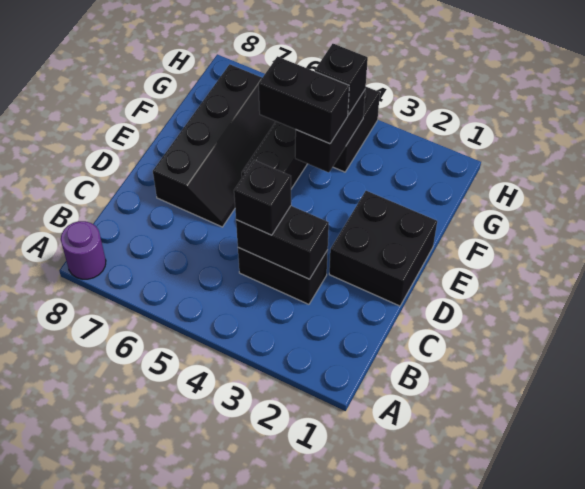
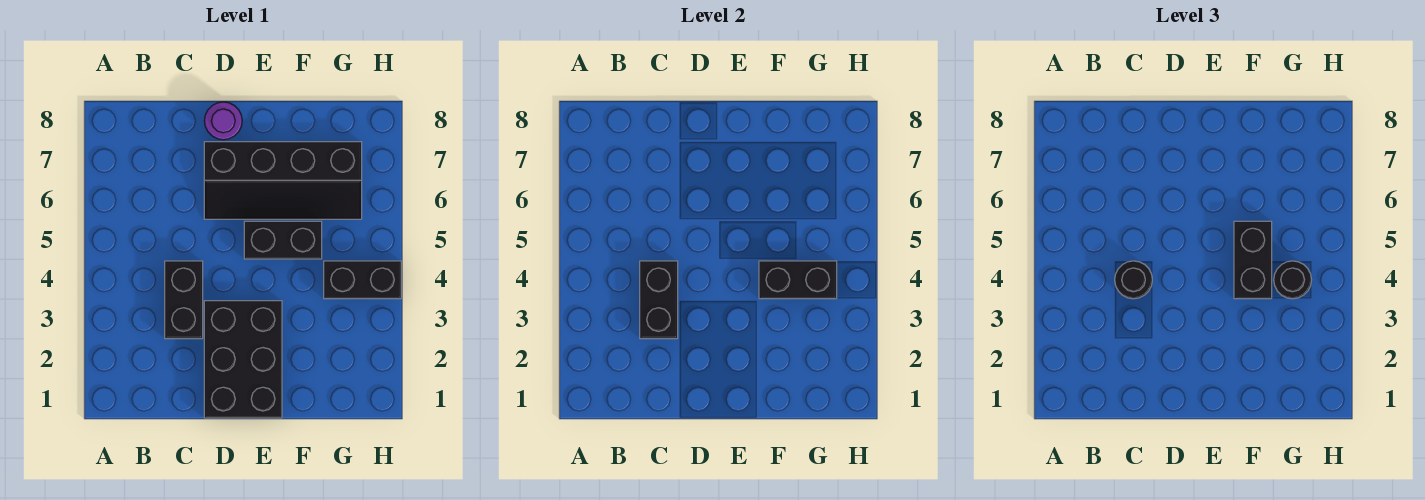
purple round brick A8 level 1 -> purple round brick D8 level 1
black brick C4 level 3 -> black round brick C4 level 3
black brick D1:E2 level 1 -> black brick D1:E3 level 1
black brick G4 level 3 -> black round brick G4 level 3

